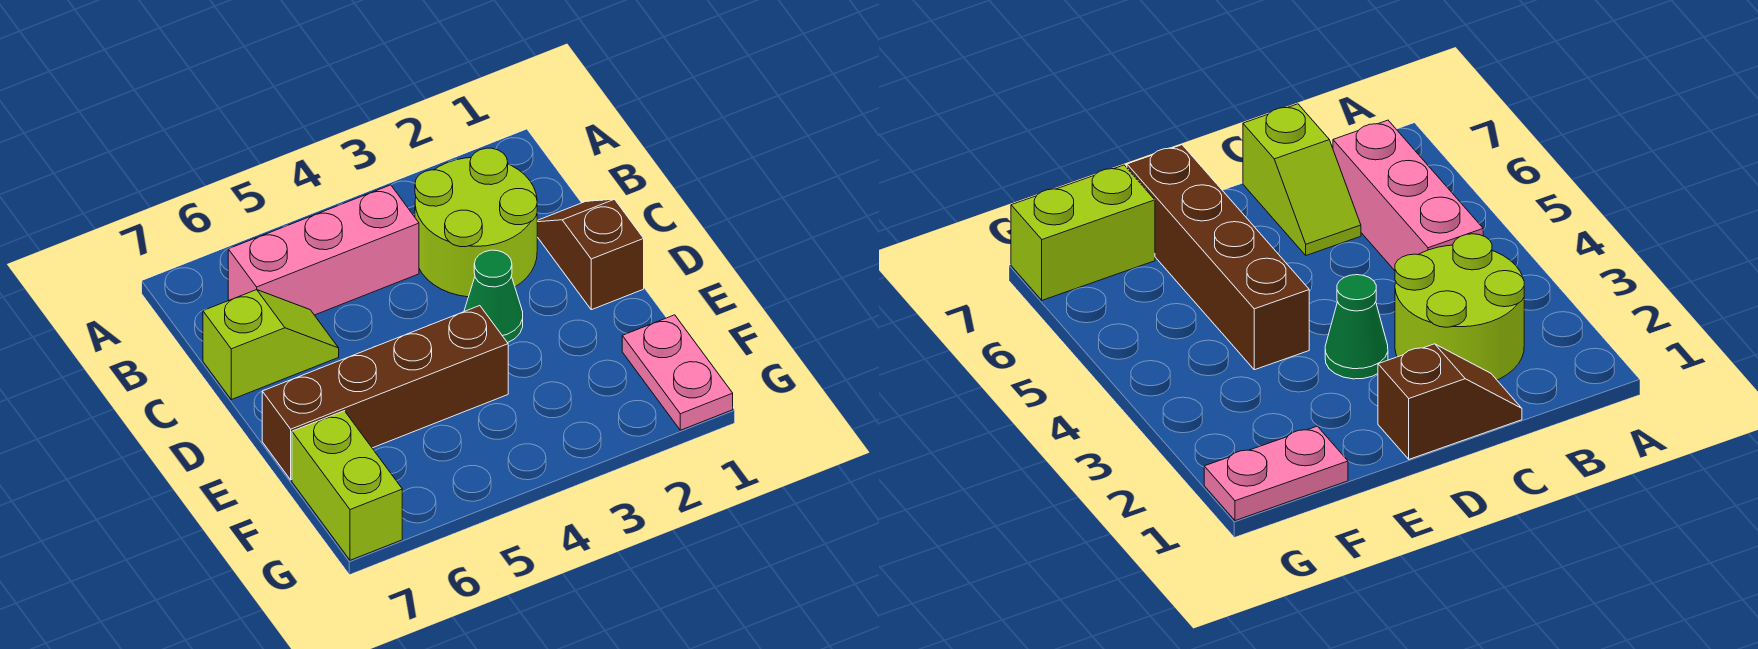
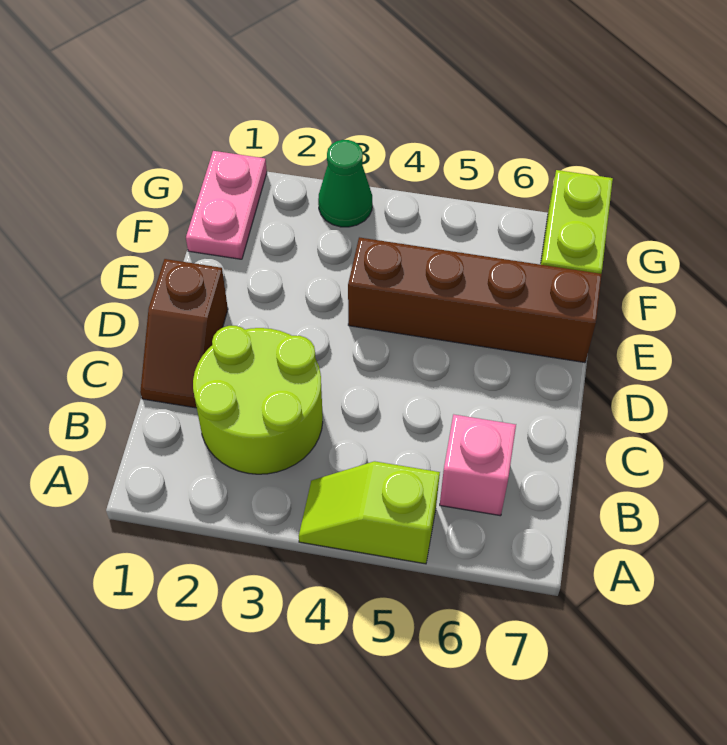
pink brick B4:B6 level 1 -> pink brick B6 level 1
lime slope C6:C7 level 1 top 7 -> lime slope A4:A5 level 1 top 5
green cone D3 level 1 -> green cone G3 level 1

